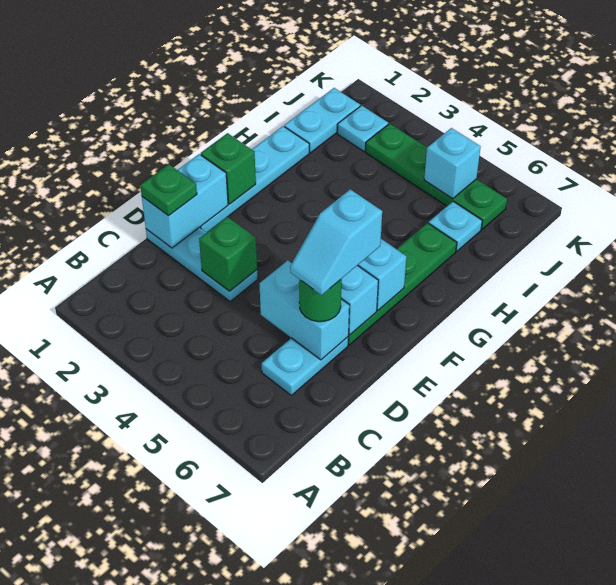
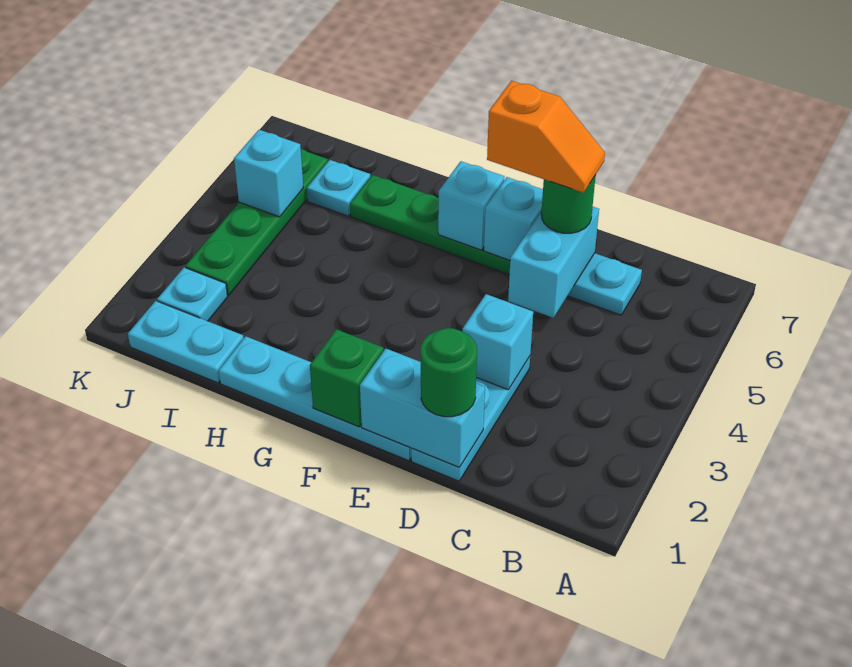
green plate D1 level 3 -> green round brick D1 level 3
green brick D3 level 2 -> cyan brick D3 level 2
cyan slope D6:E6 level 4 top E -> orange slope D6:E6 level 4 top E

